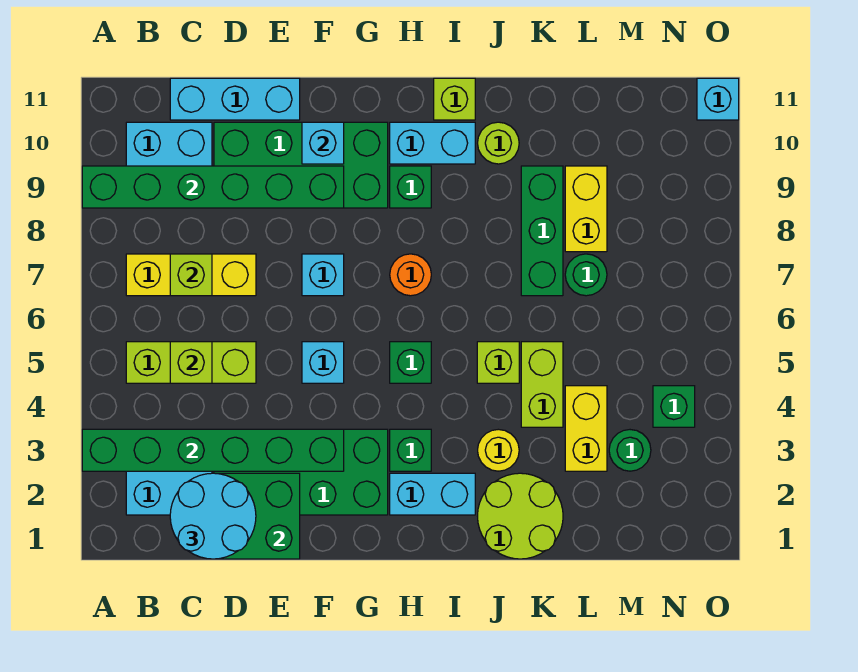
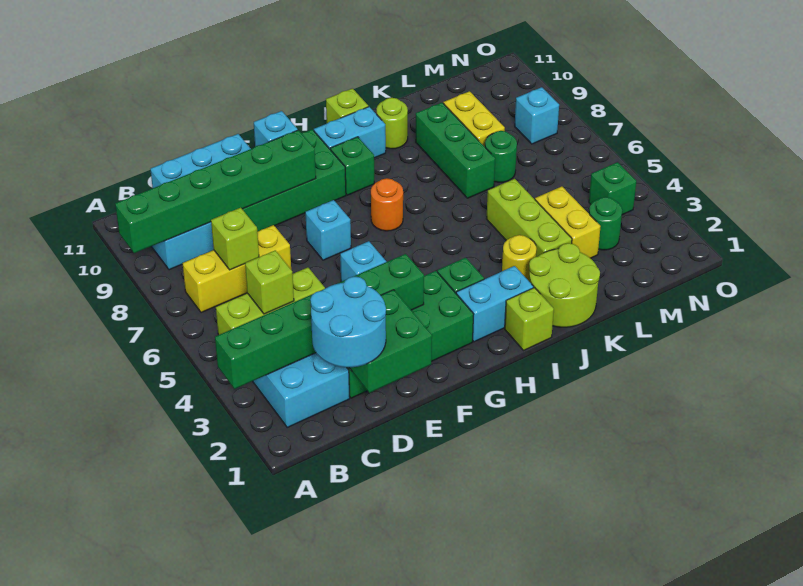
green brick H5 level 1 -> none
lime brick J5 level 1 -> lime brick I1 level 1
lime brick K4:K5 level 1 -> lime brick K3:K5 level 1
cyan brick O11 level 1 -> cyan brick N8 level 1

